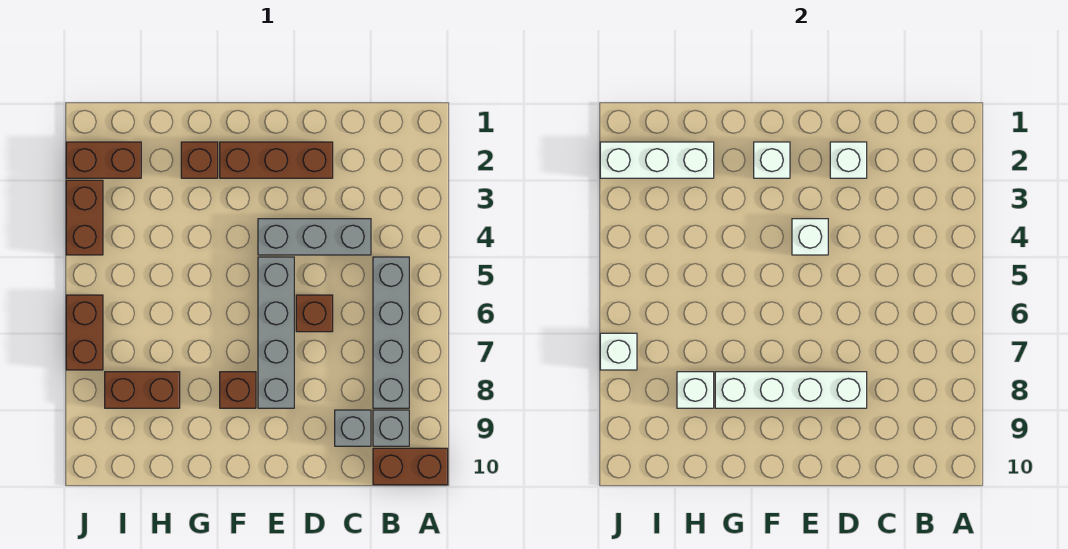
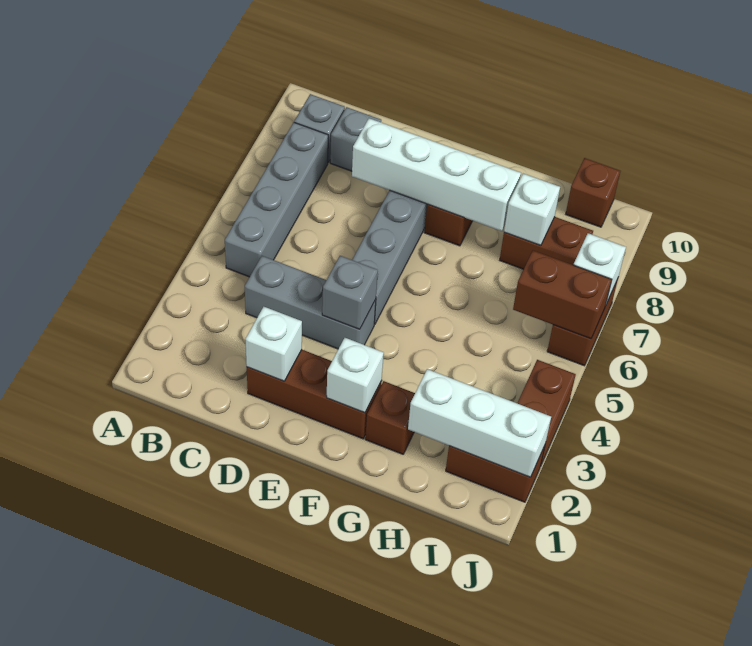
brown brick A10:B10 level 1 -> brown brick I6:J6 level 2
brown brick D6 level 1 -> brown brick I10 level 1
white brick E4 level 2 -> grey brick E4 level 2

